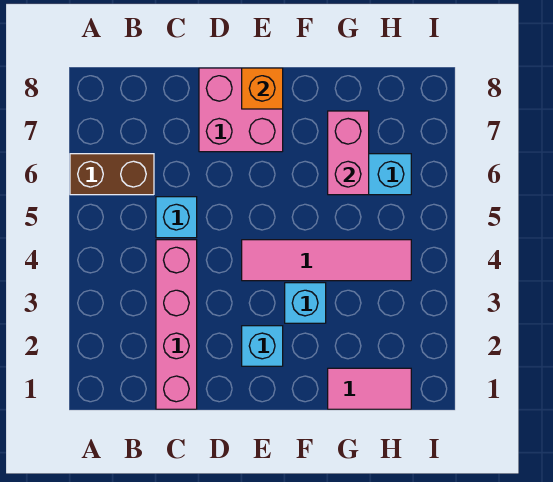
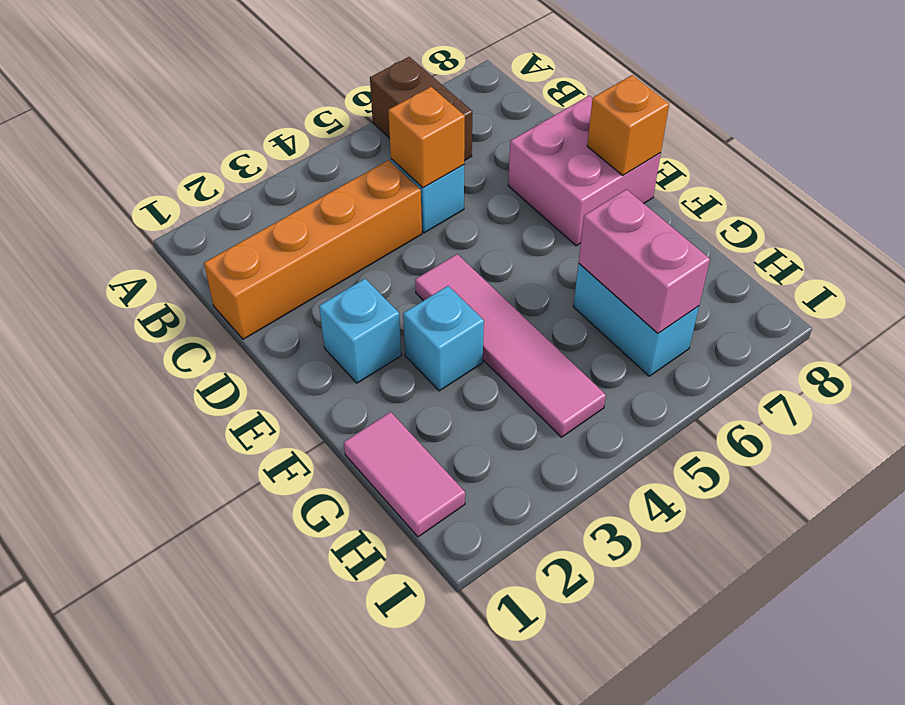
pink brick C1:C4 level 1 -> orange brick C1:C4 level 1
none -> orange brick C5 level 2
pink brick G6:G7 level 2 -> pink brick G6:H6 level 2

